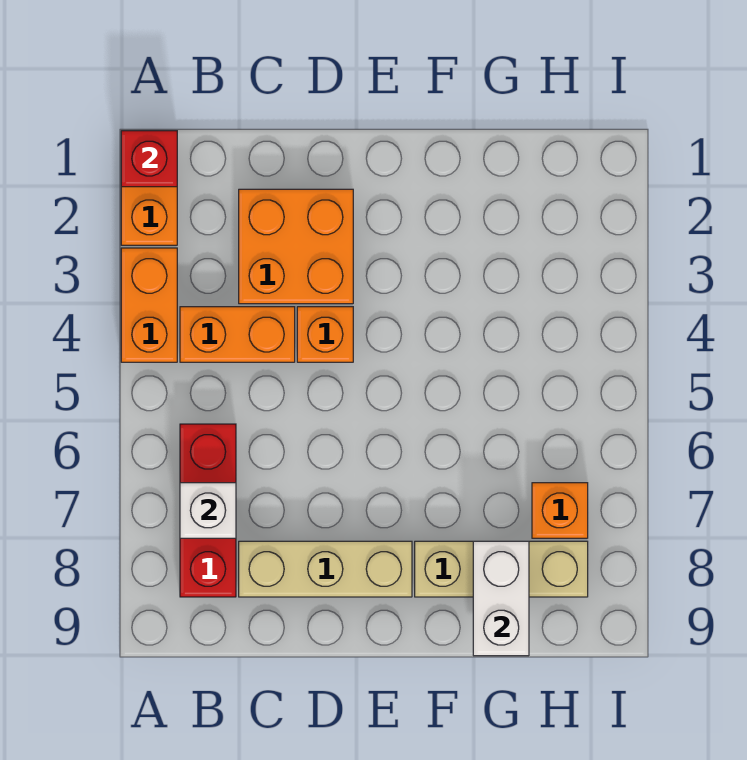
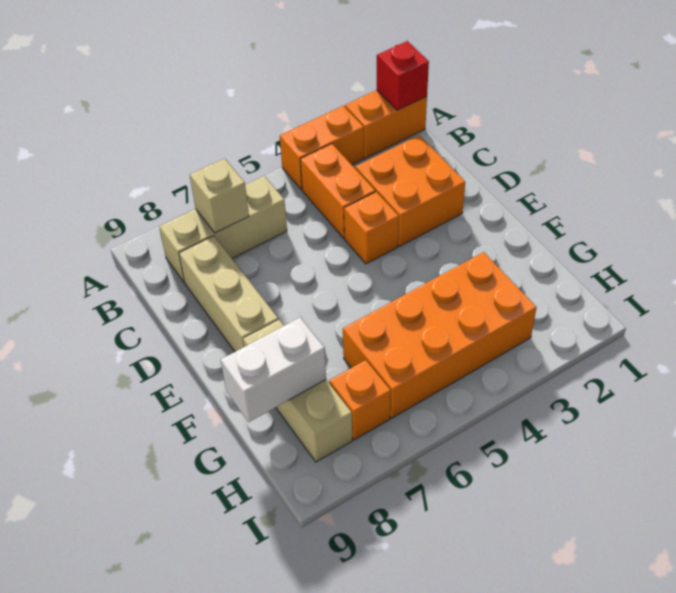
red brick B6:B8 level 1 -> tan brick B6:B8 level 1
white brick B7 level 2 -> tan brick B7 level 2
none -> orange brick G3:H6 level 1

